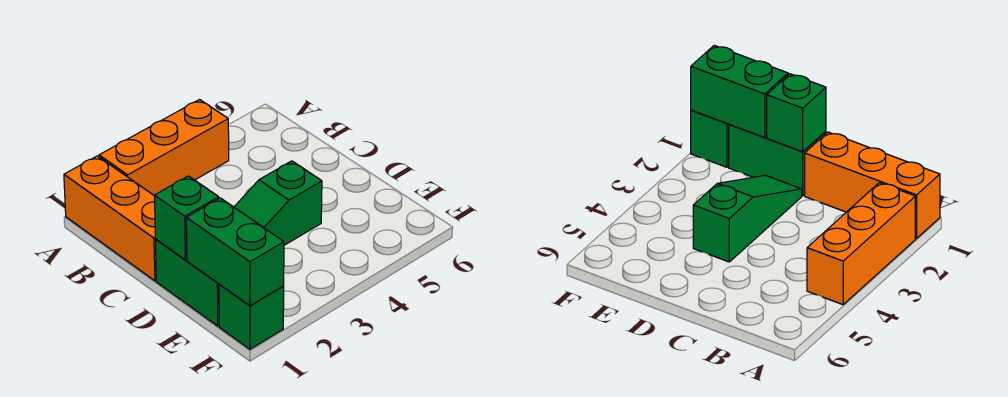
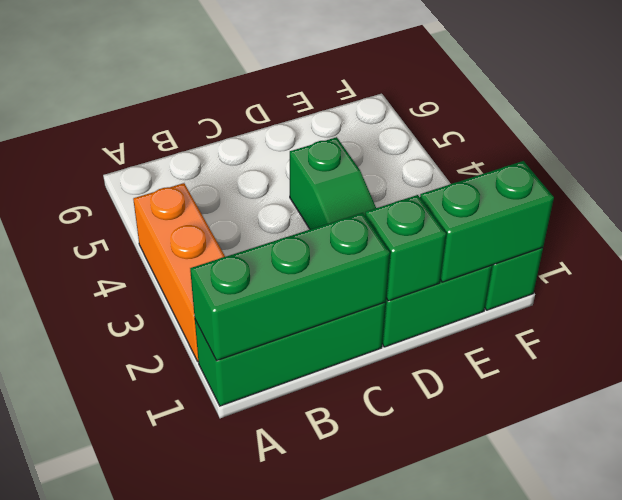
orange brick A1:C1 level 1 -> green brick A1:C1 level 1
none -> green brick A1:C1 level 2

